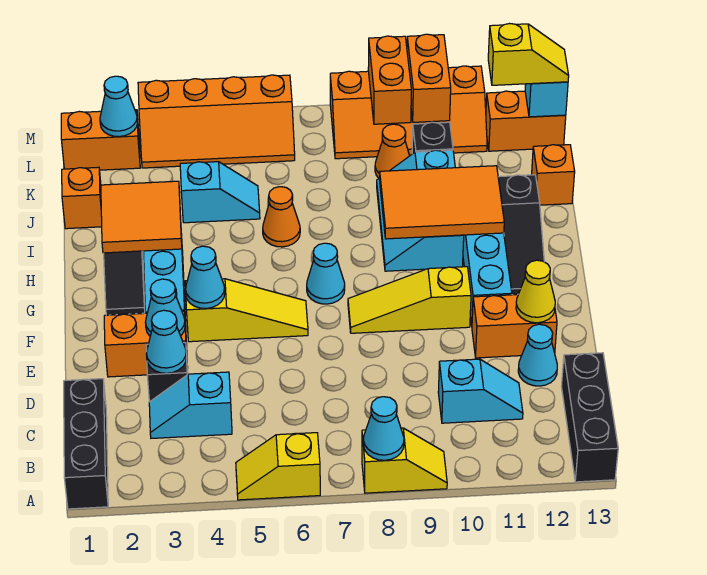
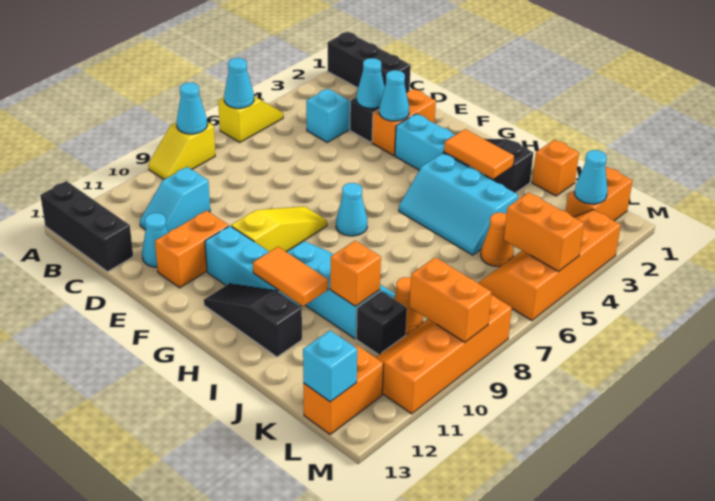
yellow cone E12 level 2 -> none
yellow slope F4:F6 level 1 top 4 -> none
cyan cone F4 level 2 -> cyan cone A6 level 2
orange tile H2:I3 level 2 -> orange tile H3:I3 level 2
orange tile H9:I11 level 2 -> orange tile H11:I11 level 2
orange cone I6 level 1 -> orange cone K5 level 1
cyan slope J4:J5 level 1 top 4 -> cyan slope H4:J5 level 1 top 4
orange brick J13 level 1 -> orange brick J10 level 2
orange brick L10:M10 level 2 -> orange brick L5:M5 level 2
yellow slope L12:L13 level 3 top 12 -> none

